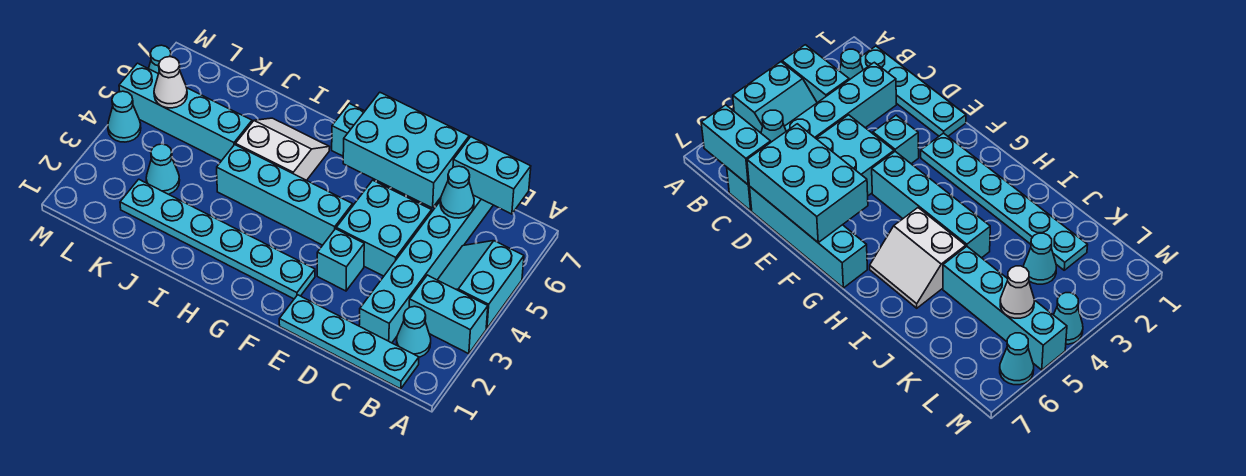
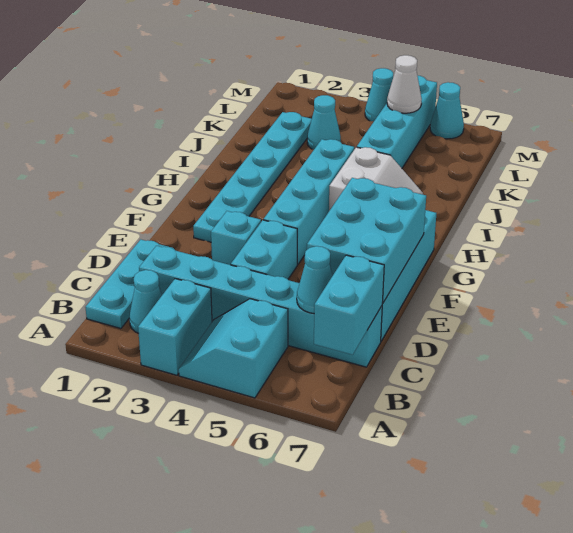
cyan slope A4:B5 level 1 top A -> cyan slope A4:B5 level 1 top 5
cyan plate B1:E1 level 1 -> cyan plate B1:D1 level 1
cyan brick D4:E5 level 1 -> cyan brick D4:E4 level 1

